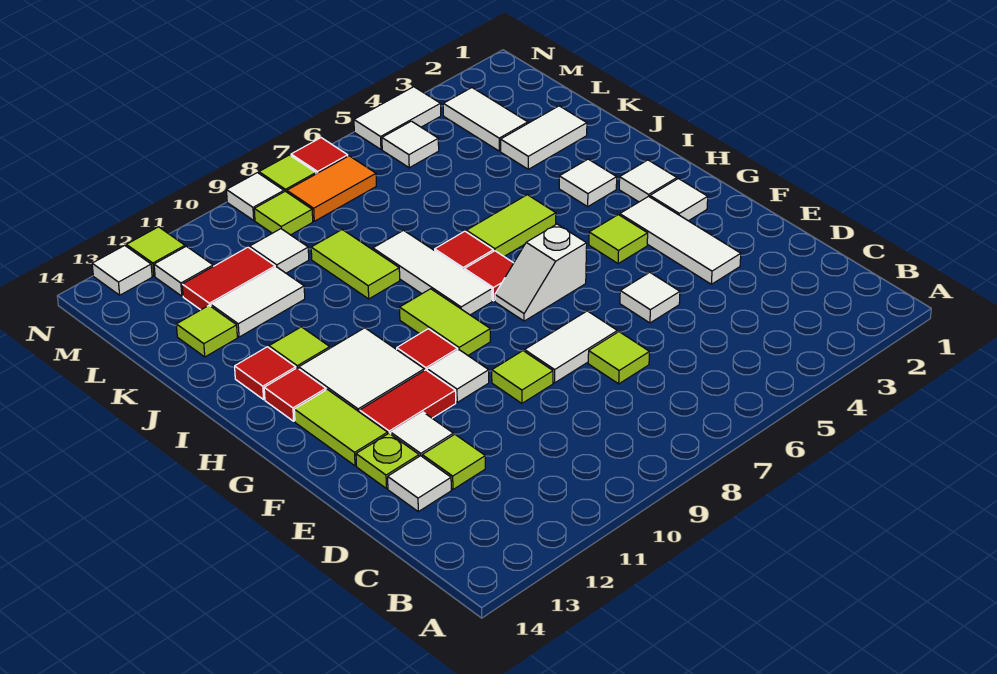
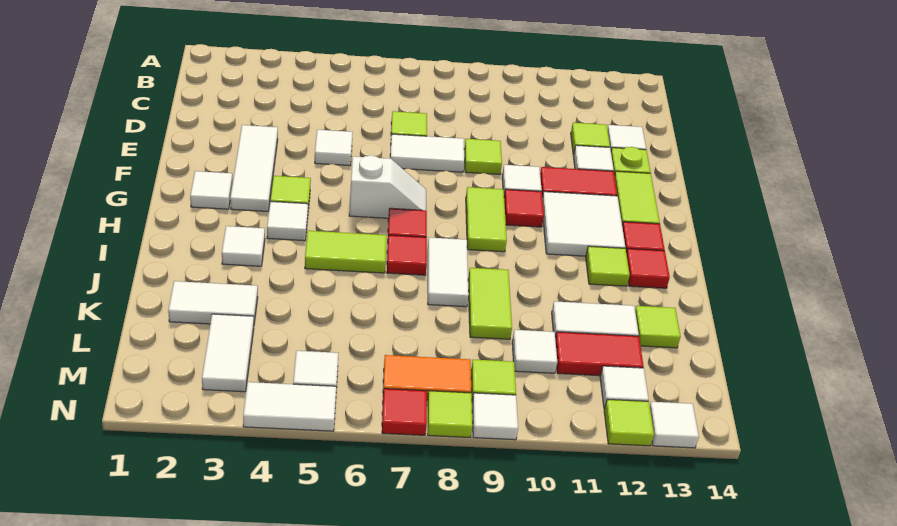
white tile H2 level 1 -> white tile H4 level 1
white tile H8:J8 level 1 -> white tile I8:J8 level 1

